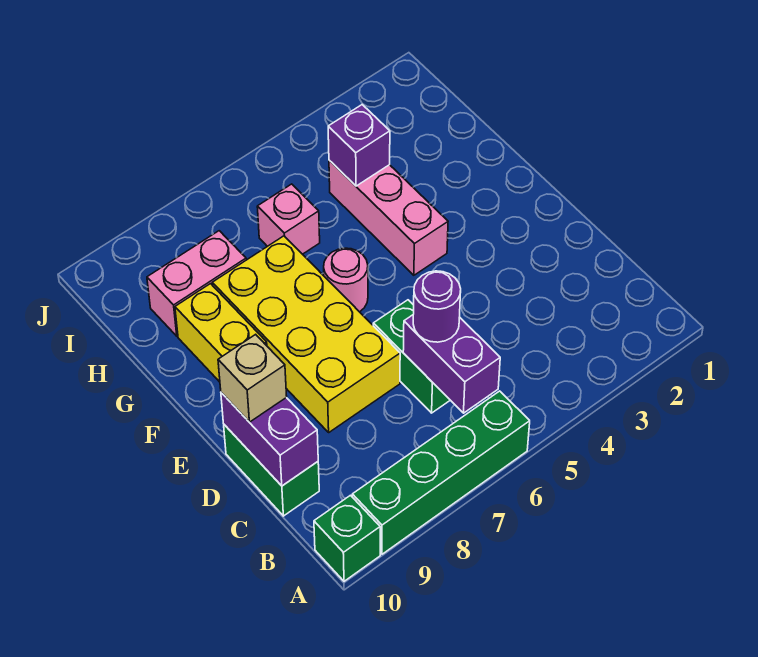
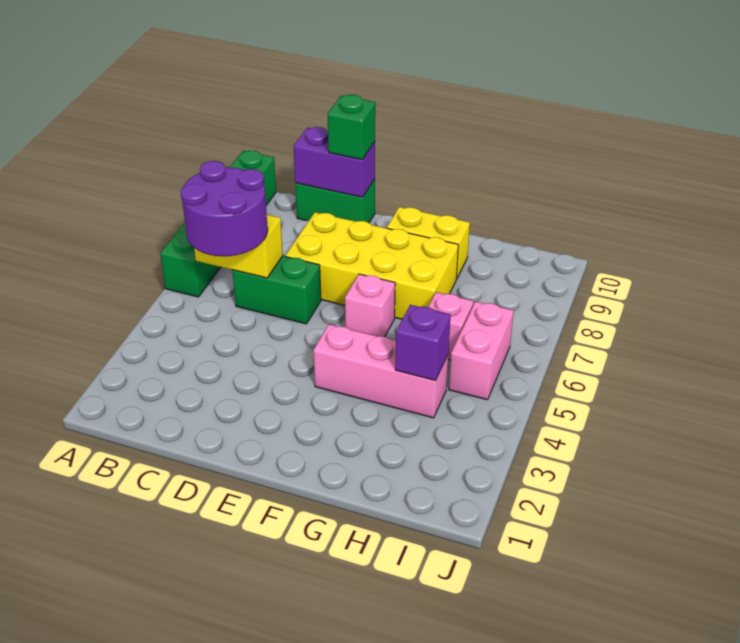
purple brick B6:C6 level 2 -> yellow brick B6:C6 level 2
purple round brick C6 level 3 -> purple round brick B5:C6 level 3
tan brick D10 level 3 -> green brick D10 level 3
pink round brick F6 level 1 -> pink brick F6 level 1
pink brick H8:H9 level 1 -> pink brick I5:I6 level 1

